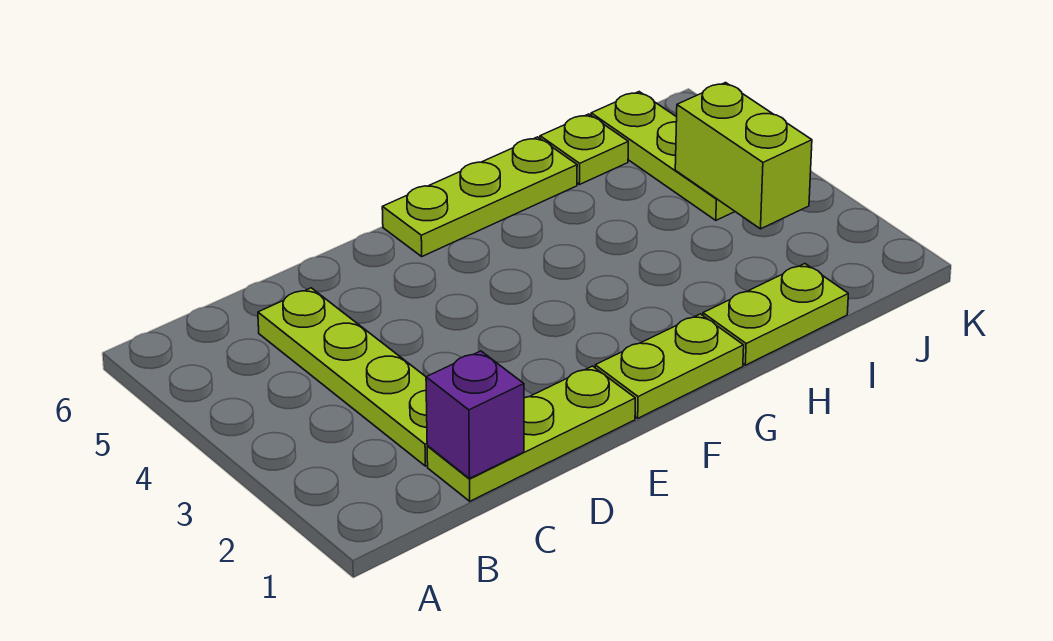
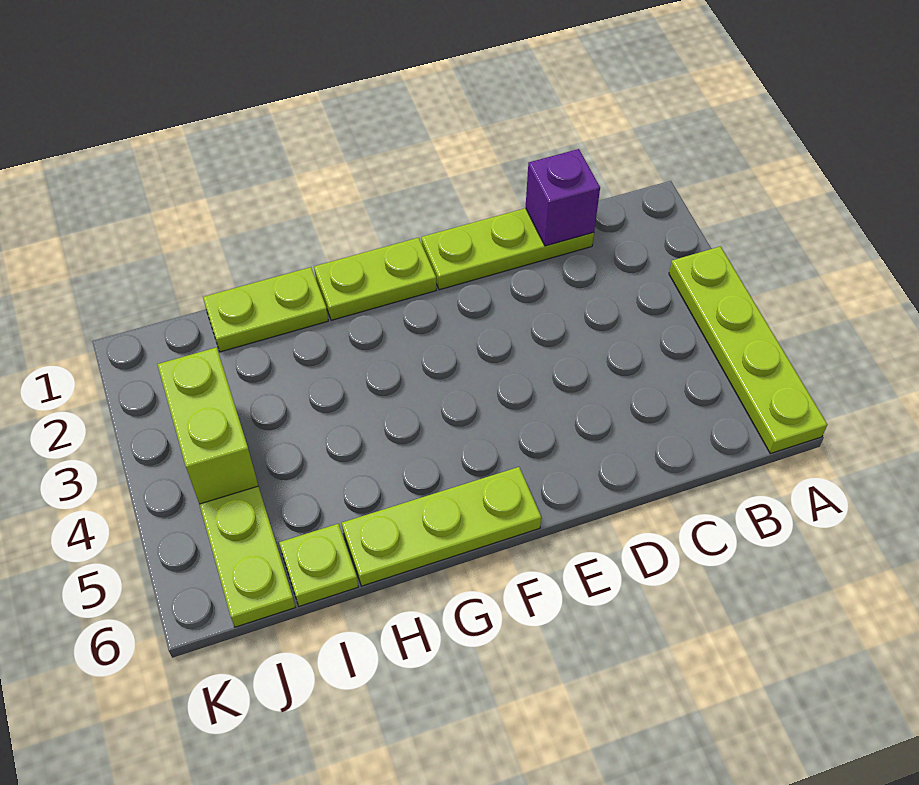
lime plate C2:C5 level 1 -> lime plate A3:A6 level 1

